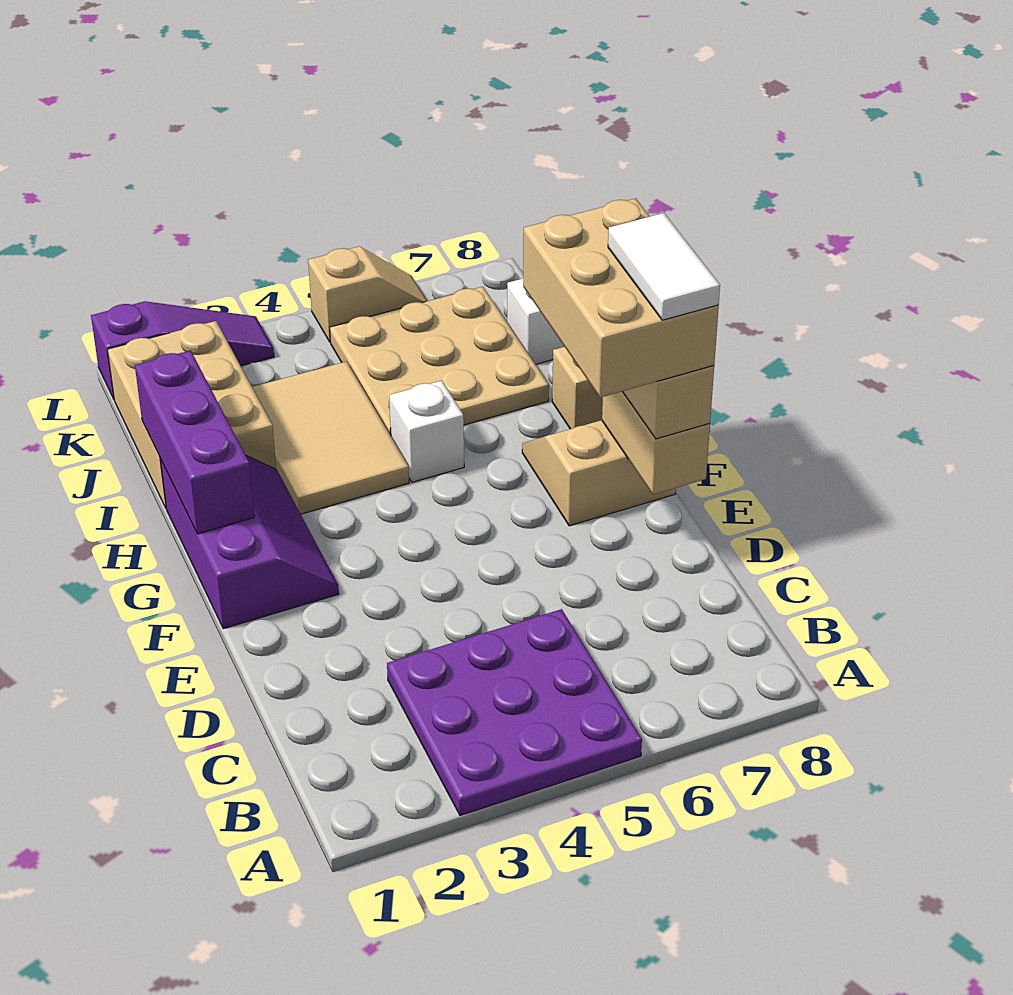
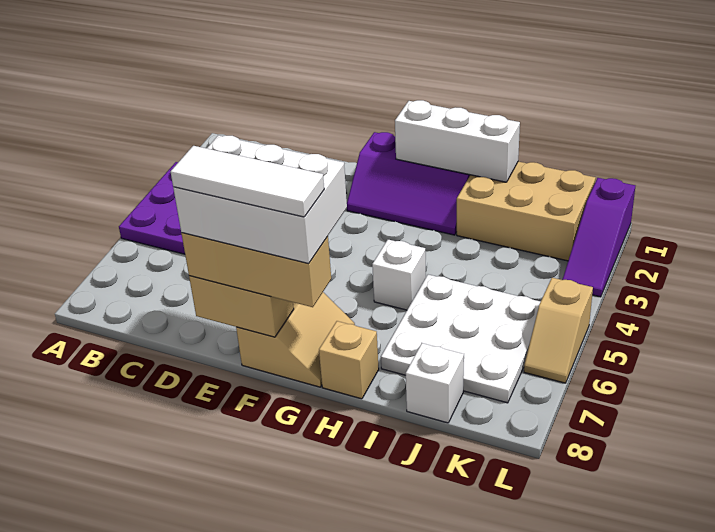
tan brick E7:G8 level 4 -> white brick E7:G8 level 4
white tile E8:F8 level 5 -> white tile E8:G8 level 5
purple brick G1:I1 level 2 -> white brick G1:I1 level 2
tan tile H3:J4 level 1 -> none
tan plate I5:K7 level 1 -> white plate I5:K7 level 1

